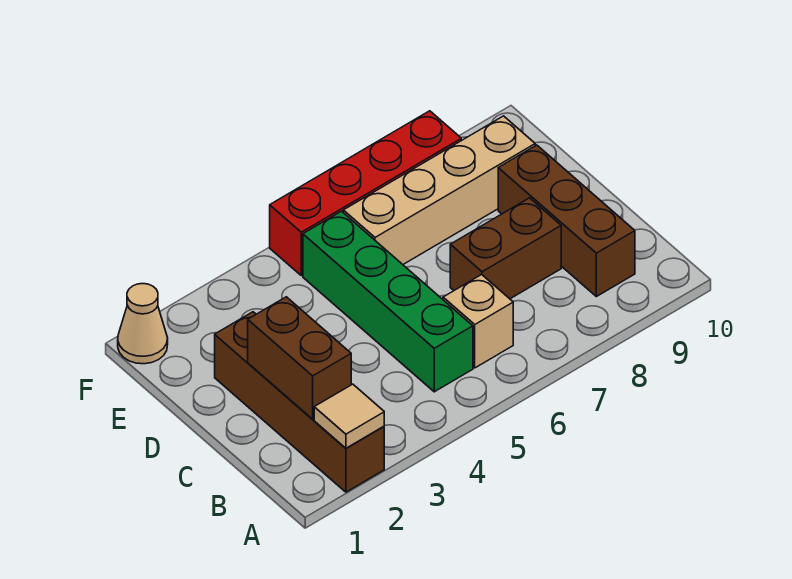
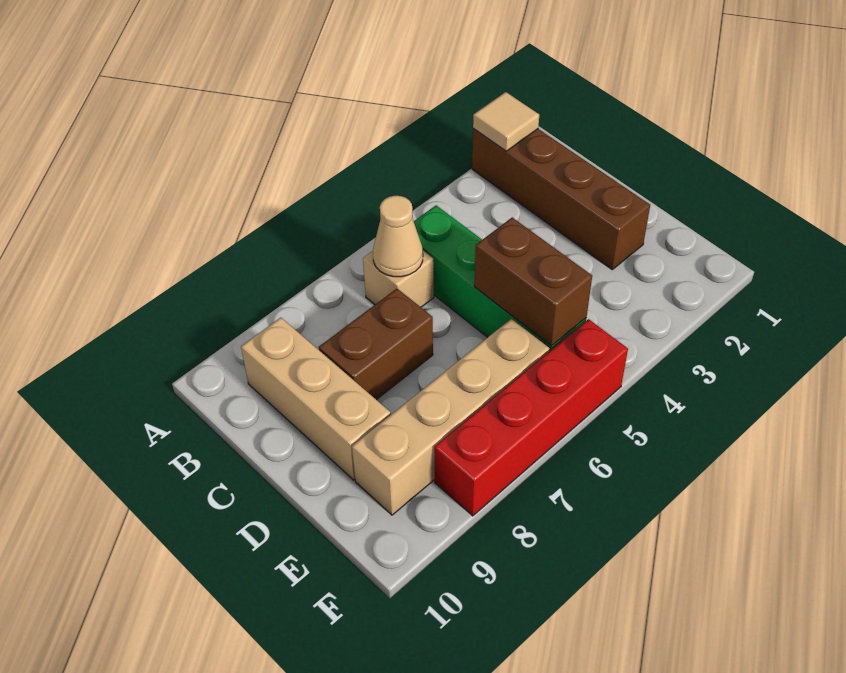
brown brick B2:C2 level 2 -> brown brick D5:E5 level 2
brown brick B9:D9 level 1 -> tan brick B9:D9 level 1
tan cone F1 level 1 -> tan cone B6 level 2

